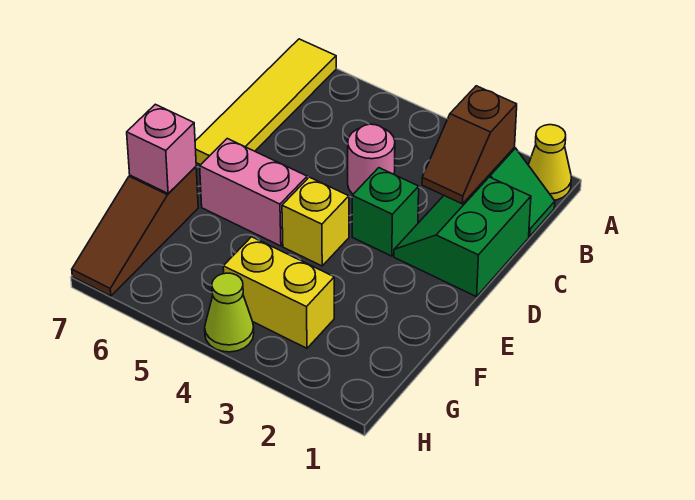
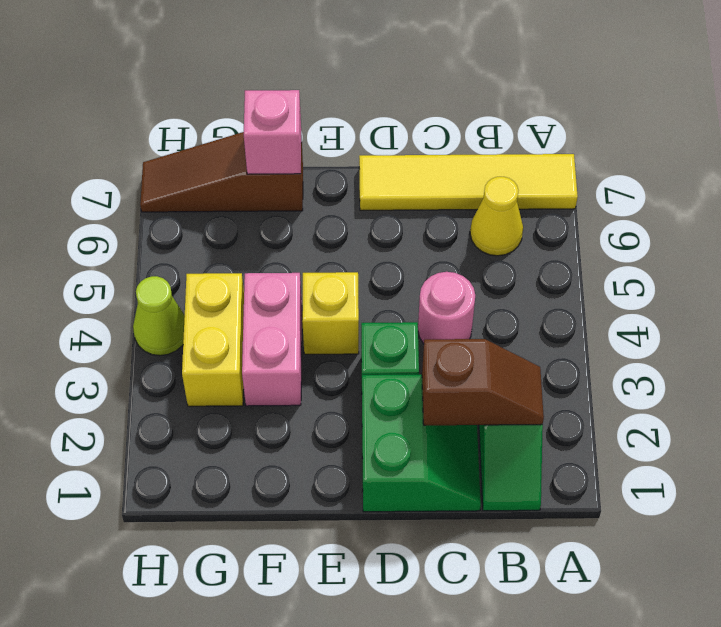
yellow cone A1 level 1 -> yellow cone B6 level 1
brown slope B2:C2 level 2 top B -> brown slope B2:C2 level 2 top C
green slope C1:D2 level 1 top 1 -> green slope C1:D2 level 1 top D
pink brick E5:E6 level 1 -> pink brick F3:F4 level 1

